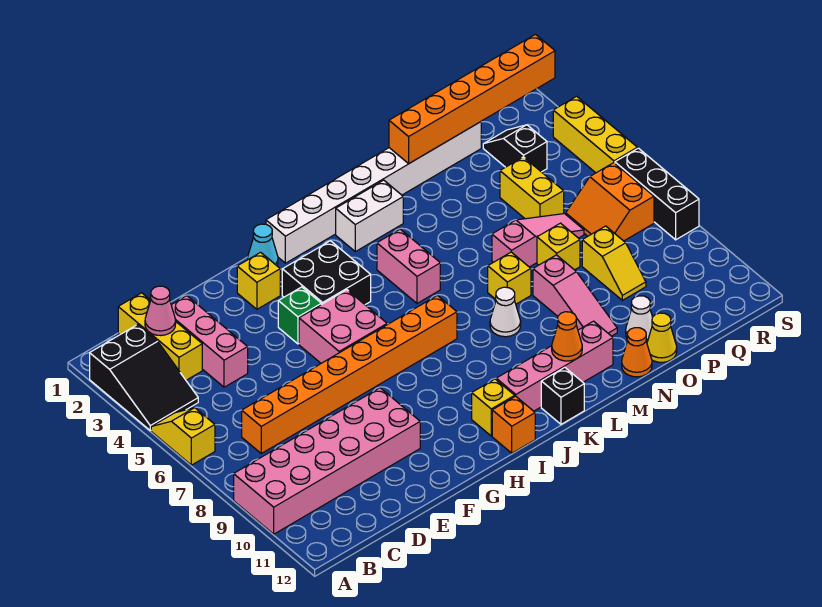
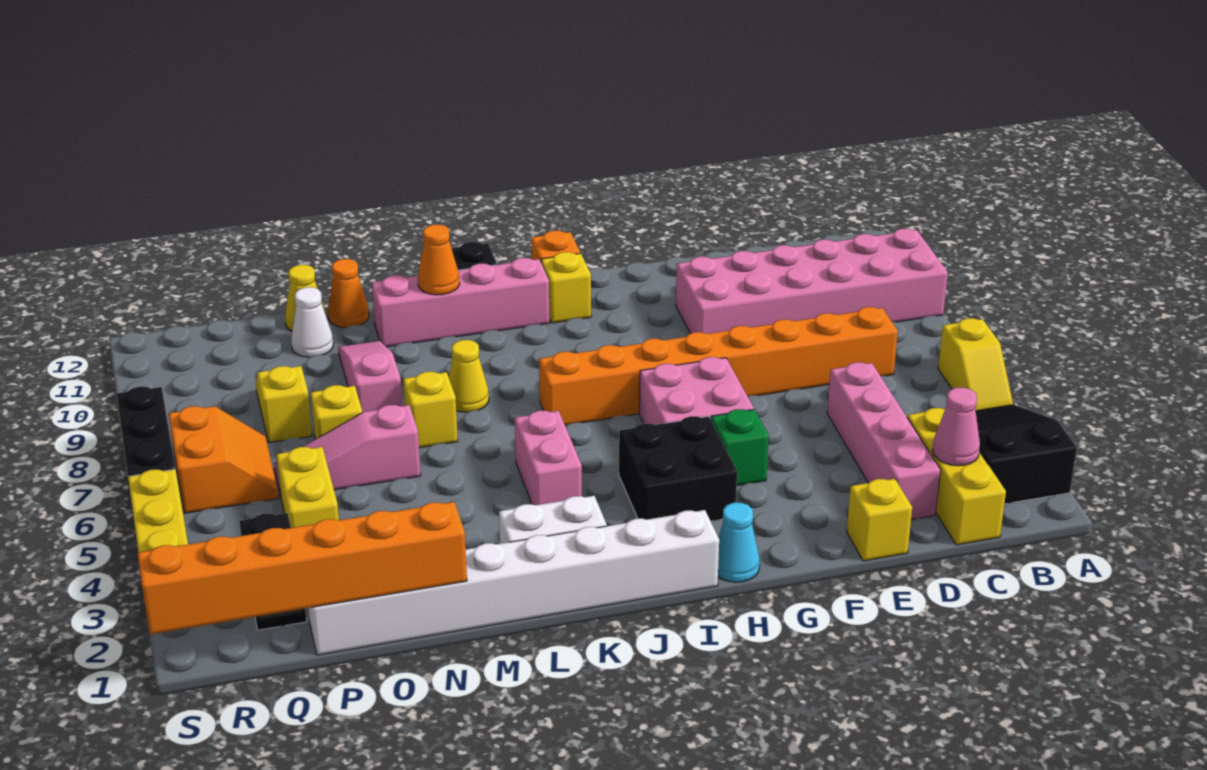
pink brick D2:D4 level 1 -> pink brick D2:D5 level 1
yellow brick G2 level 1 -> yellow brick E1 level 1
white cone L8 level 1 -> yellow cone L8 level 1

